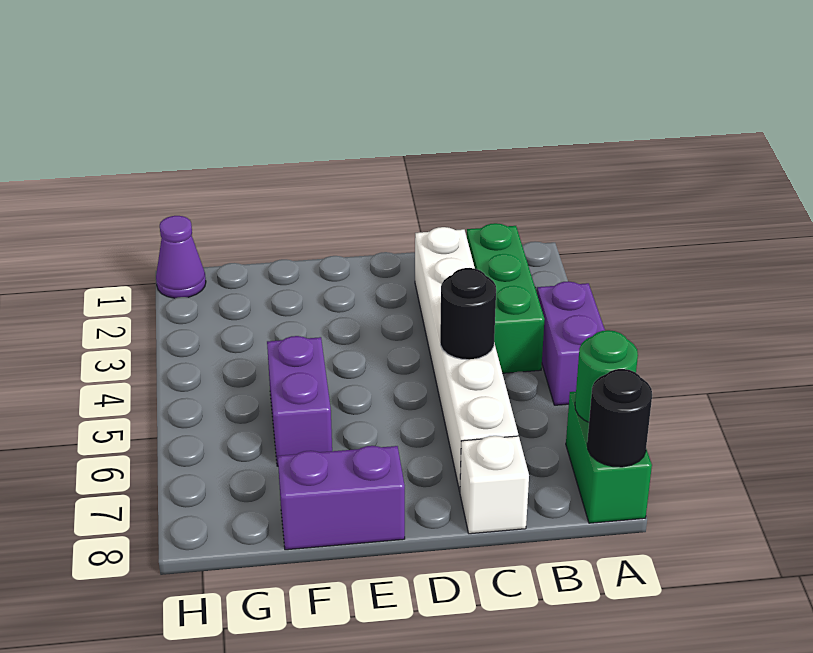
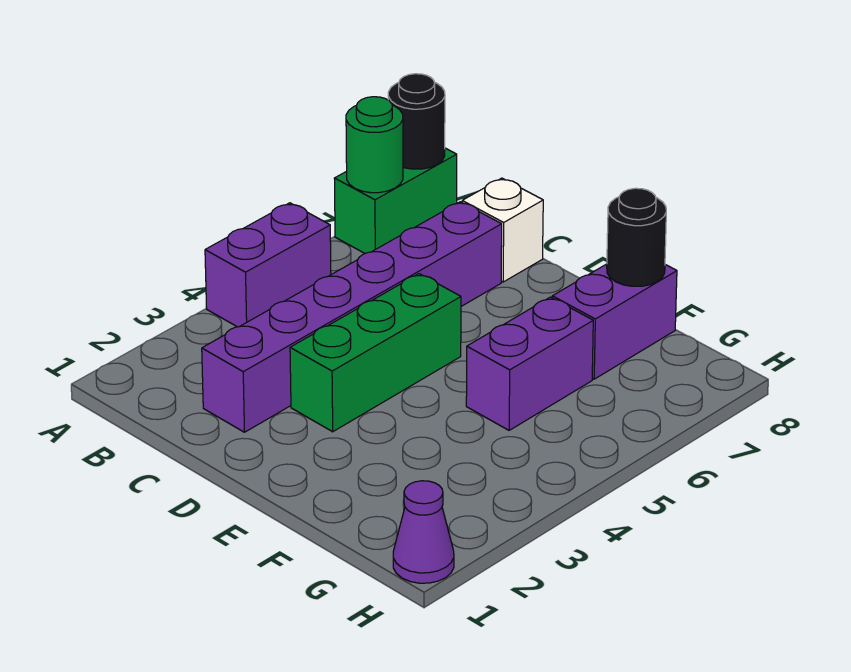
green brick B2:B4 level 1 -> green brick D3:D5 level 1
white brick C2:C7 level 1 -> purple brick C2:C7 level 1
black round brick C5 level 2 -> black round brick F8 level 2
purple brick E8:F8 level 1 -> purple brick F7:F8 level 1

